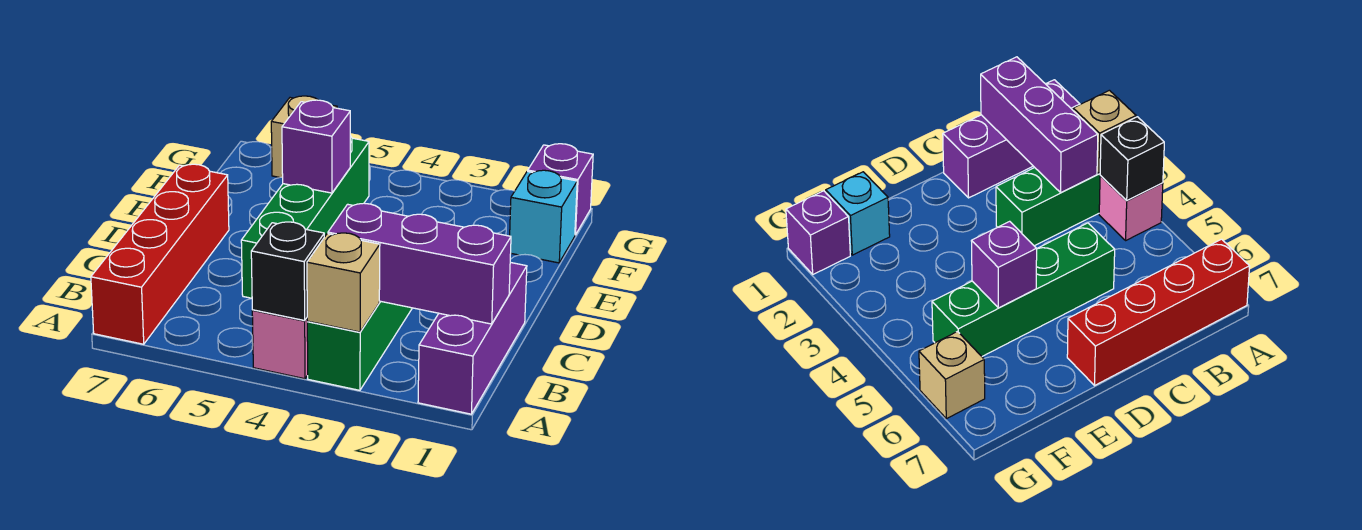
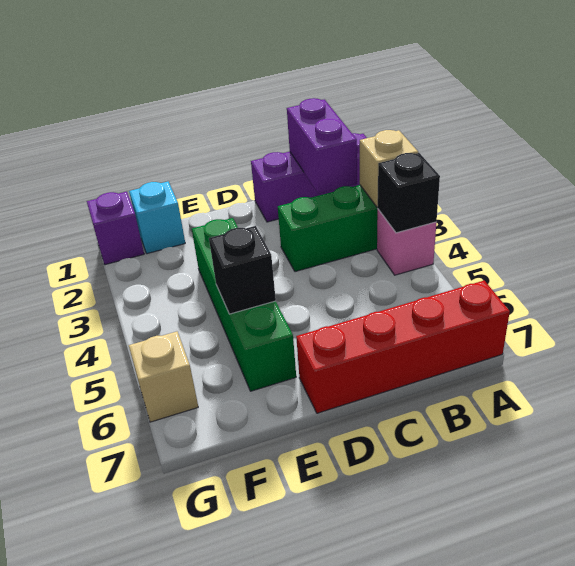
purple brick B1:B3 level 2 -> purple brick B1:B2 level 2
green brick C5:F5 level 1 -> green brick E3:E6 level 1
purple brick E5 level 2 -> black brick E5 level 2

